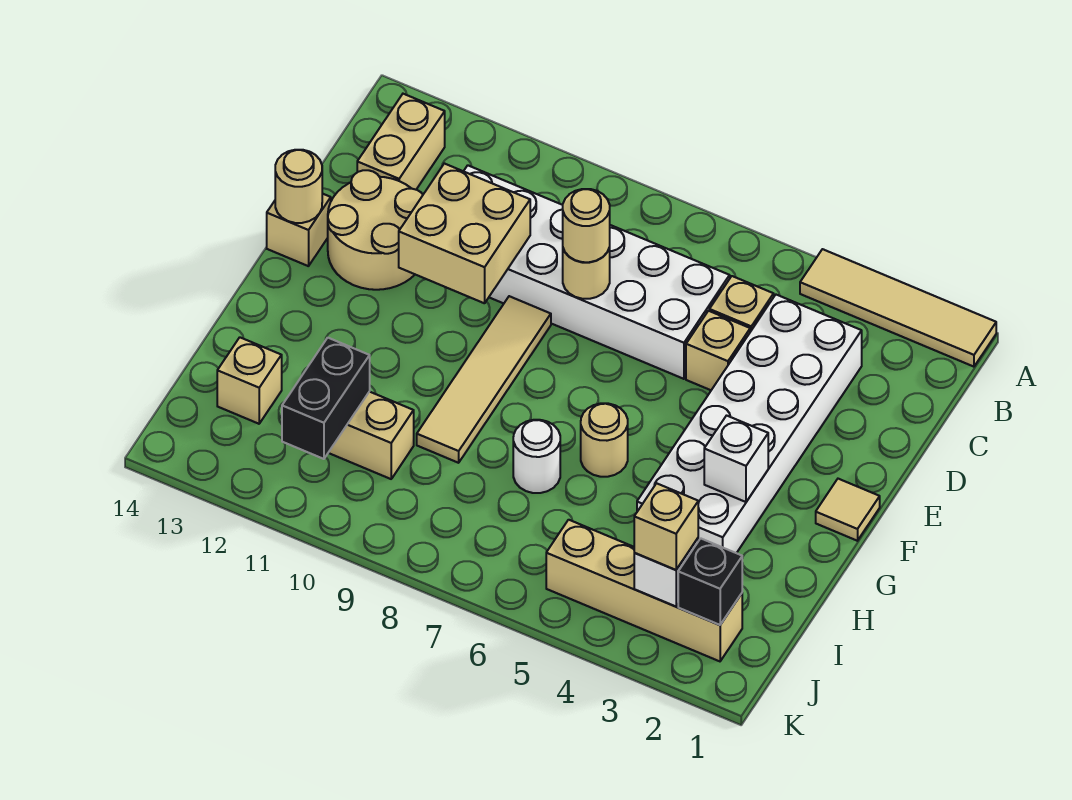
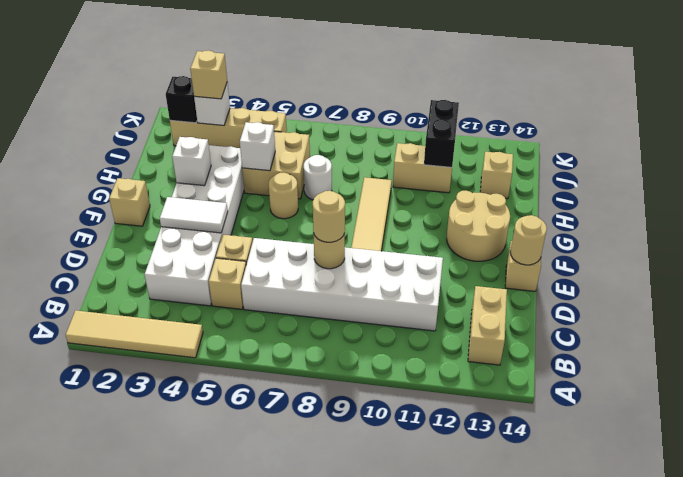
tan brick D10:E11 level 2 -> tan brick H5:I6 level 1
tan round brick D12:E13 level 1 -> tan round brick F12:G13 level 1
none -> white tile E3:E4 level 2
tan tile F1 level 1 -> tan brick F1 level 1
none -> white brick H5 level 2

